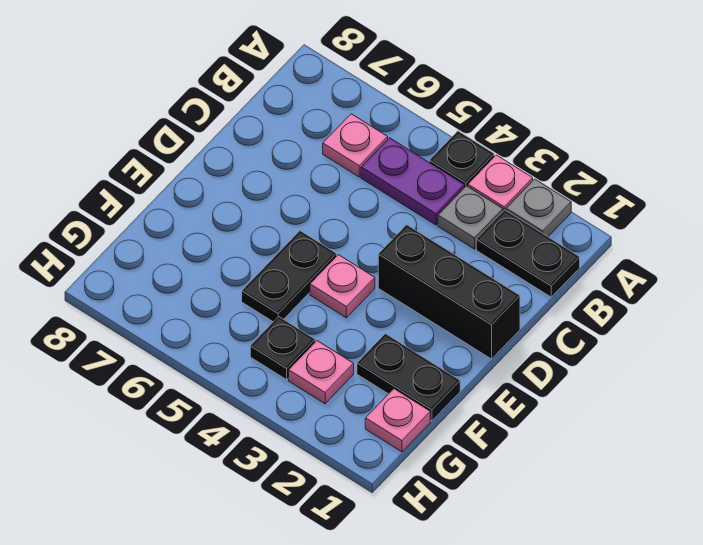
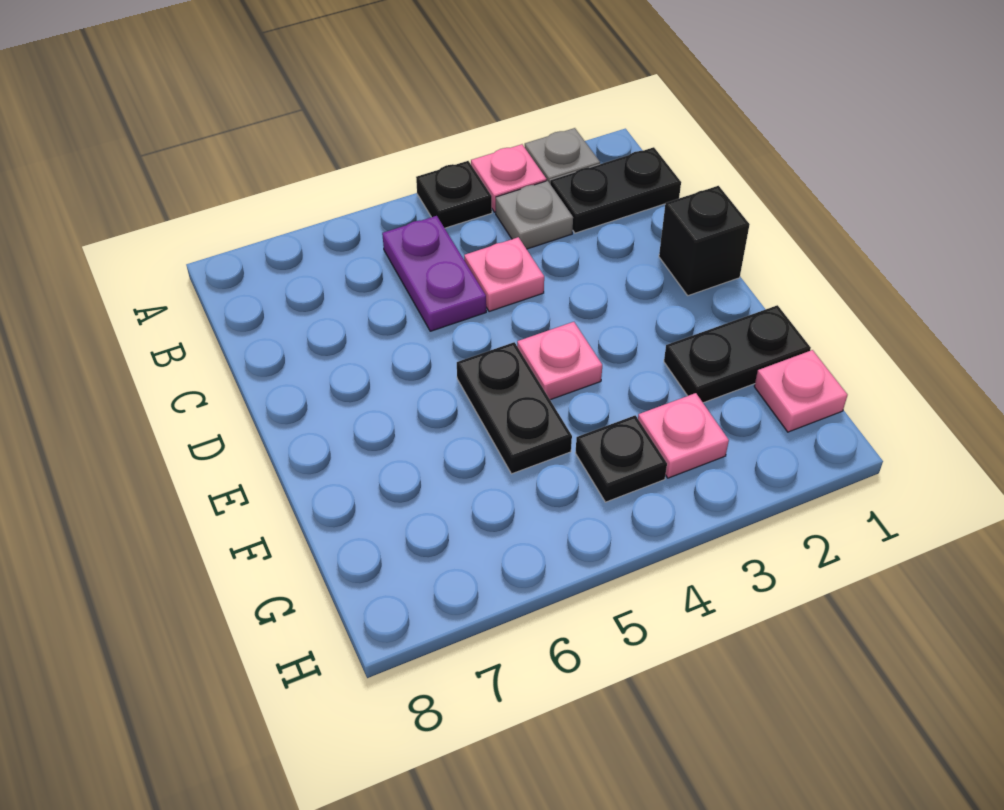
purple plate B4:B5 level 1 -> purple plate B5:C5 level 1
pink plate B6 level 1 -> pink plate C4 level 1
black brick D1:D3 level 1 -> black brick D1 level 1

